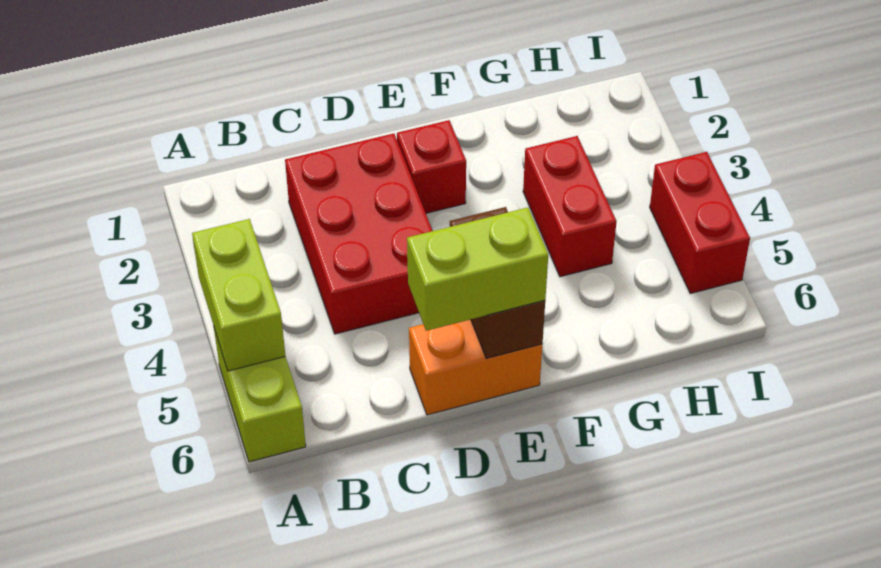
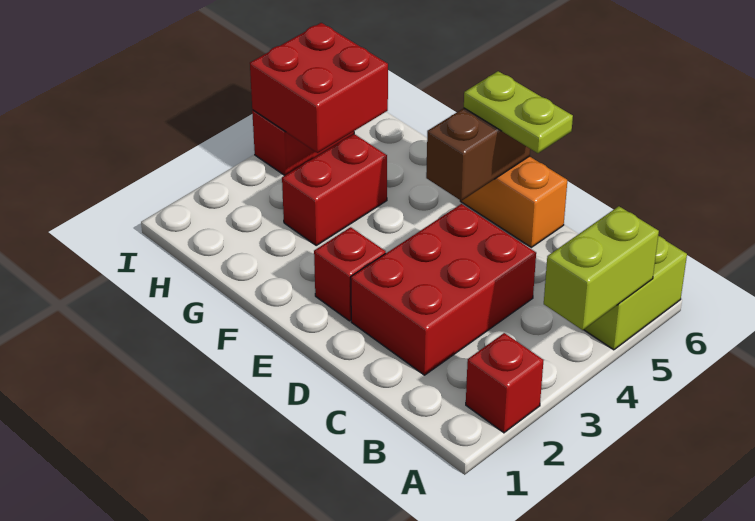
none -> red brick A2 level 1
lime brick D6:E6 level 3 -> lime plate D6:E6 level 3
none -> red brick H4:I5 level 2

